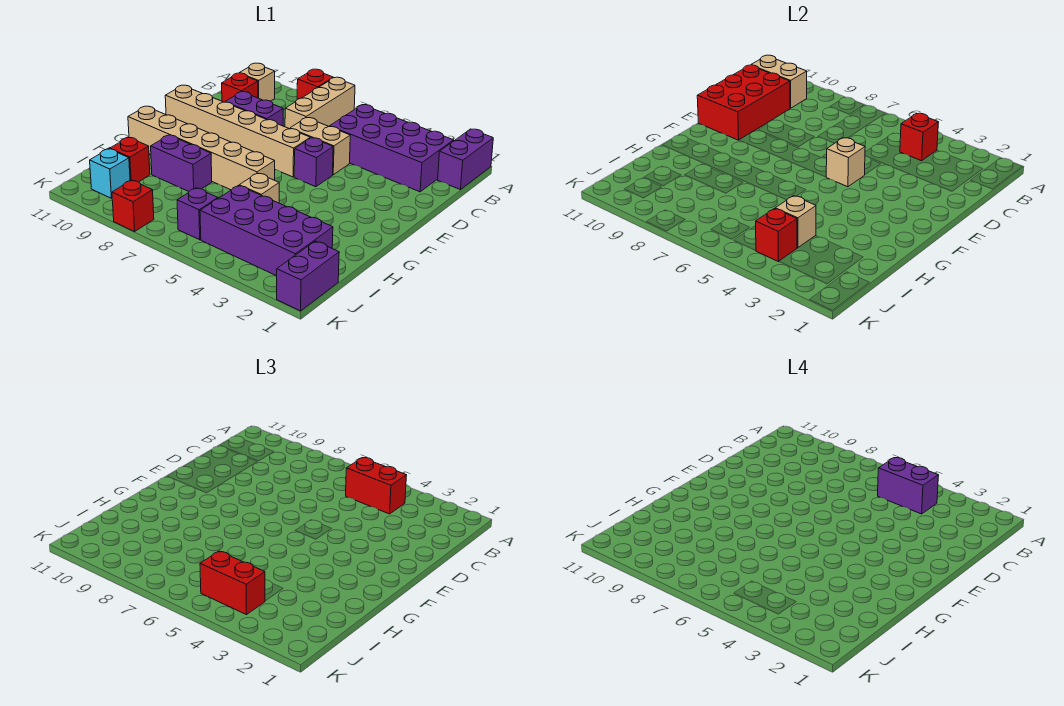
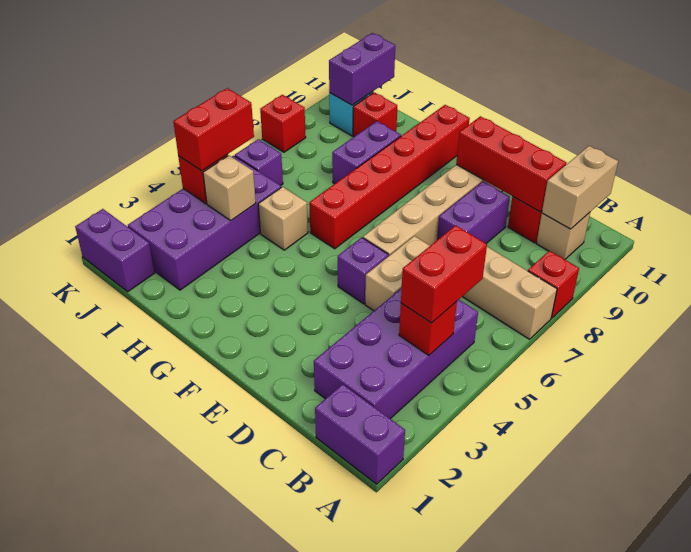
purple brick B4:B5 level 4 -> purple brick J10:J11 level 2
red brick C10:E11 level 2 -> red brick C10:E10 level 2
tan brick E5 level 2 -> none
tan brick G6:G11 level 1 -> red brick G6:G11 level 1

